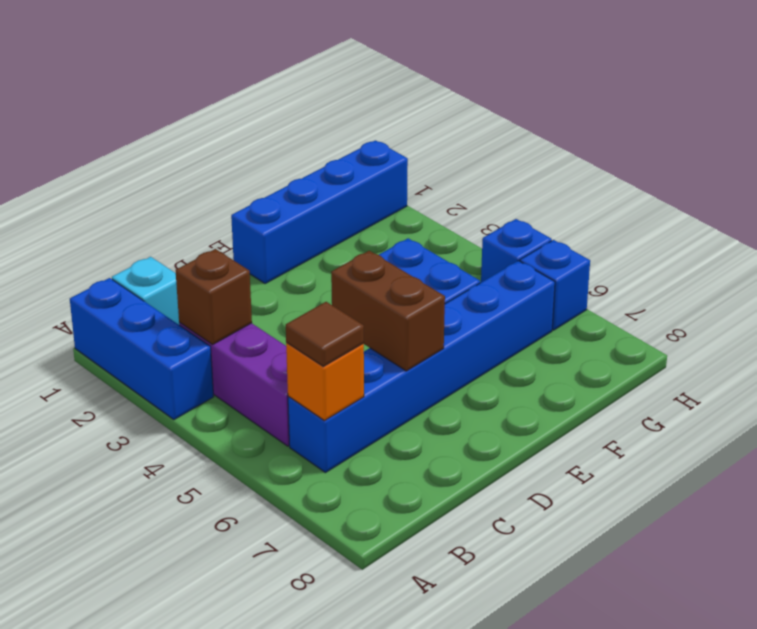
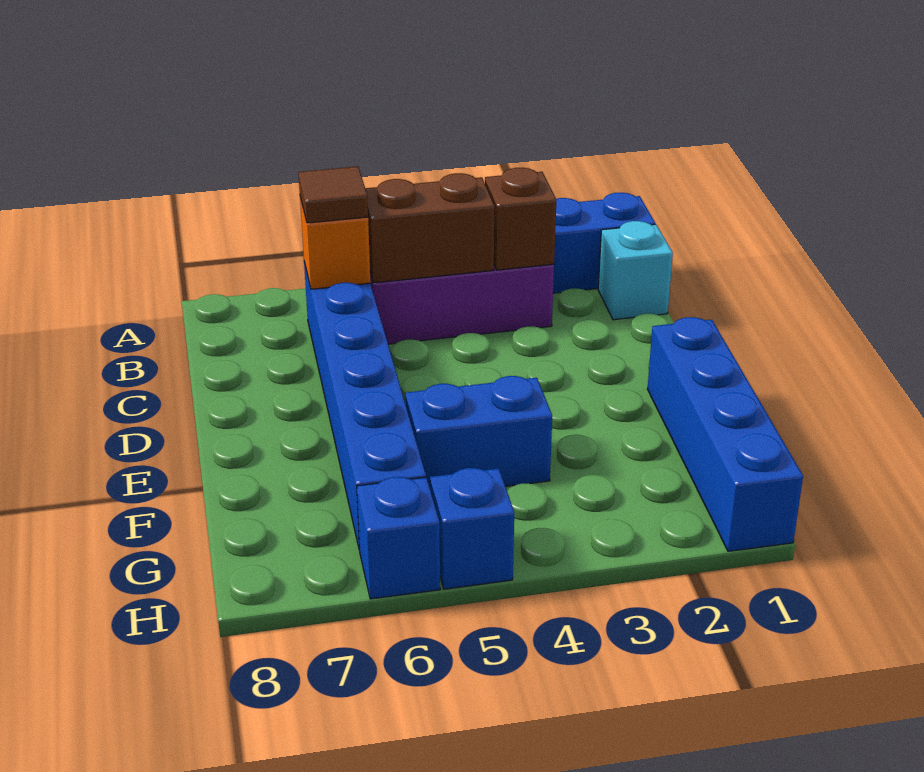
brown brick D5:D6 level 2 -> brown brick B4:B5 level 2

